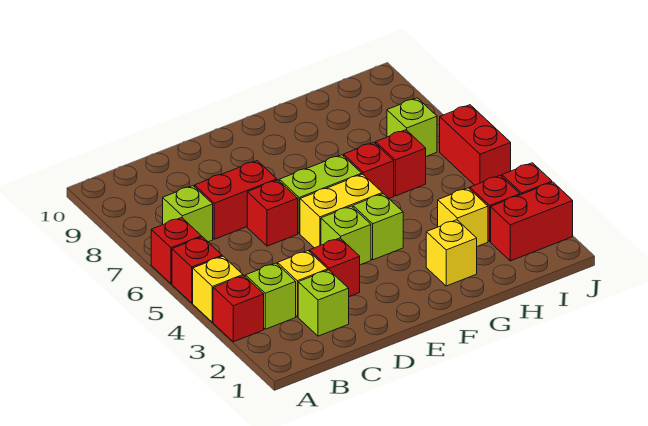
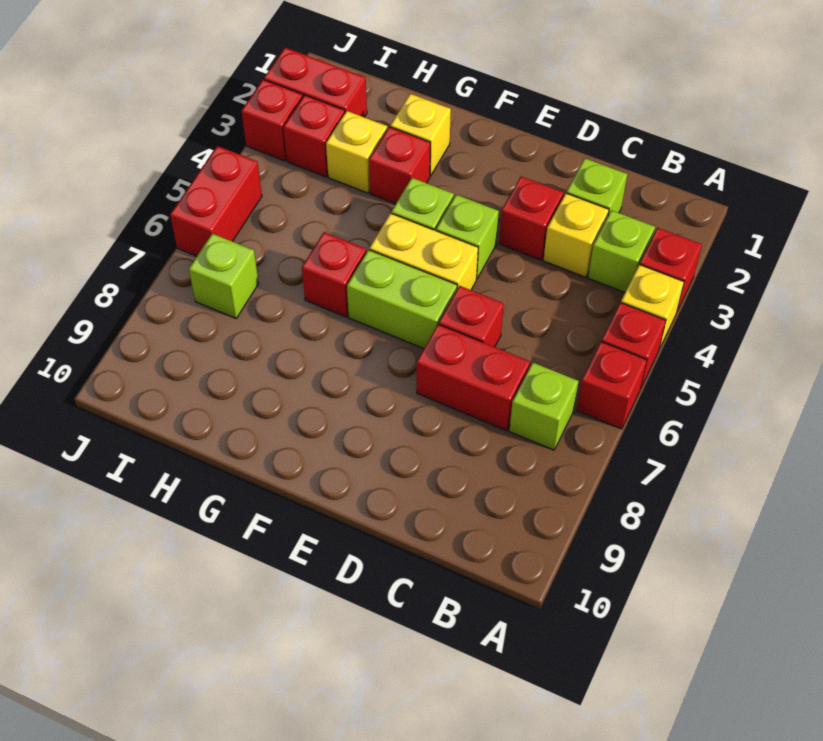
red brick H6 level 1 -> red brick G3 level 1

